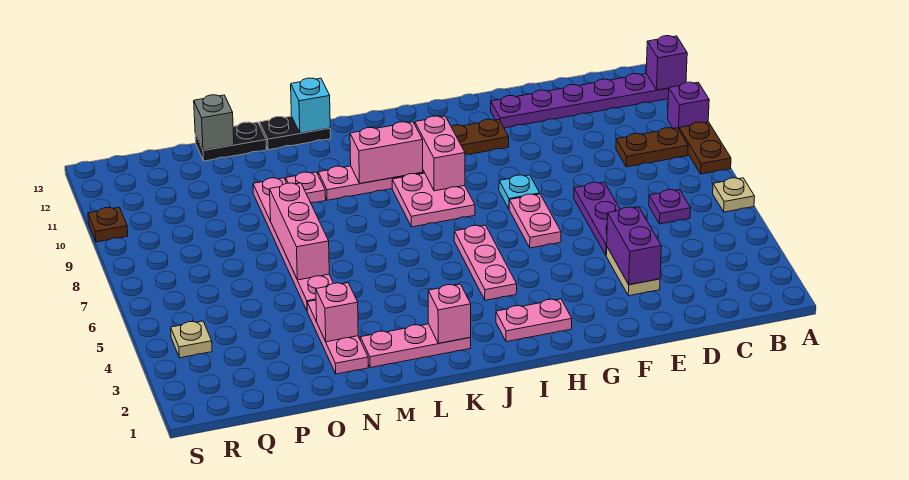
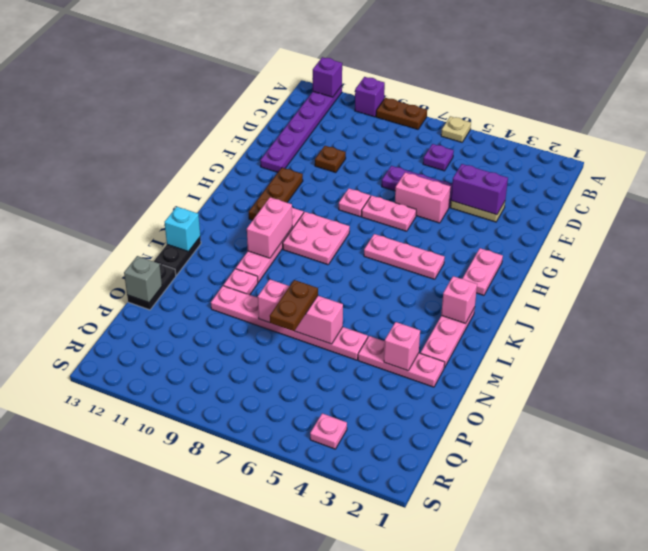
brown plate B9:C9 level 1 -> brown plate N7:O7 level 3
cyan plate G8 level 1 -> pink plate G8 level 1
pink brick I9:I10 level 2 -> pink brick F5:F6 level 1
tan plate R4 level 1 -> pink plate R4 level 1
brown plate S10 level 1 -> brown plate E10 level 1

